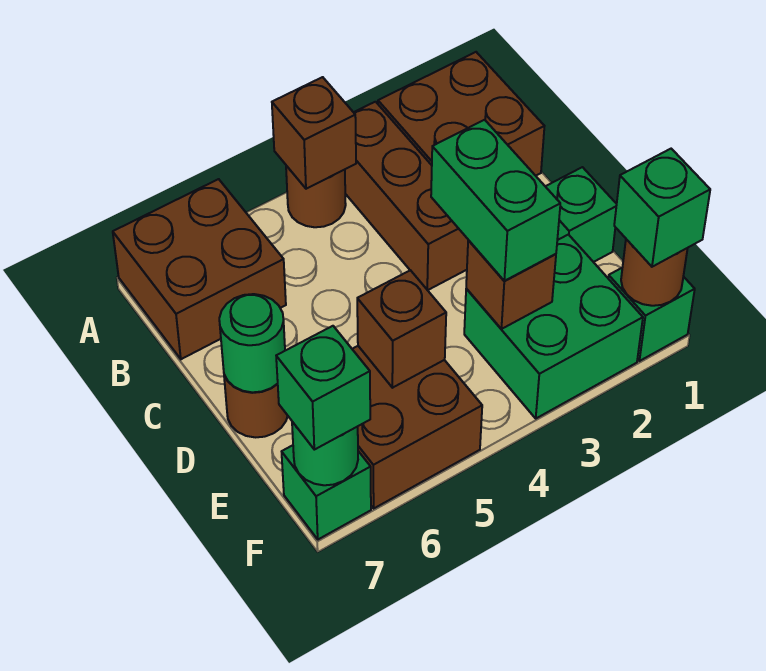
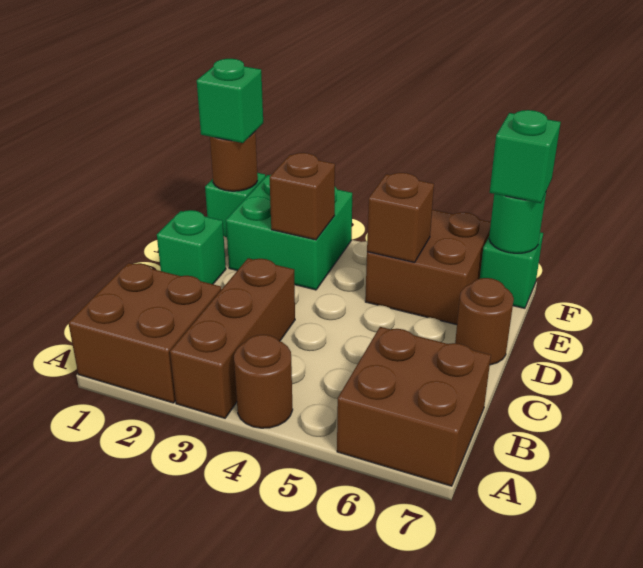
brown brick A4 level 2 -> none
green brick D3:E3 level 3 -> none
green round brick D7 level 2 -> none

